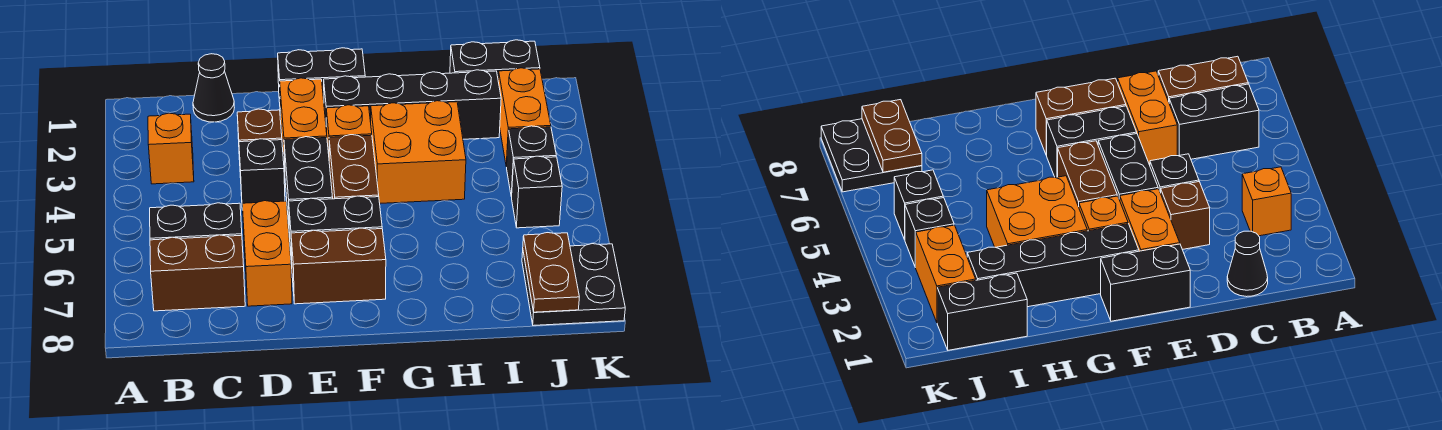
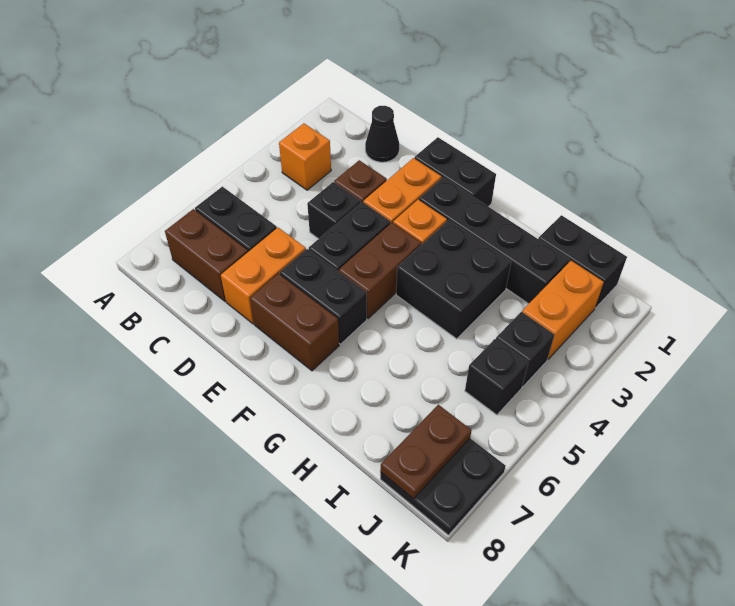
orange brick G3:H4 level 1 -> black brick G3:H4 level 1

